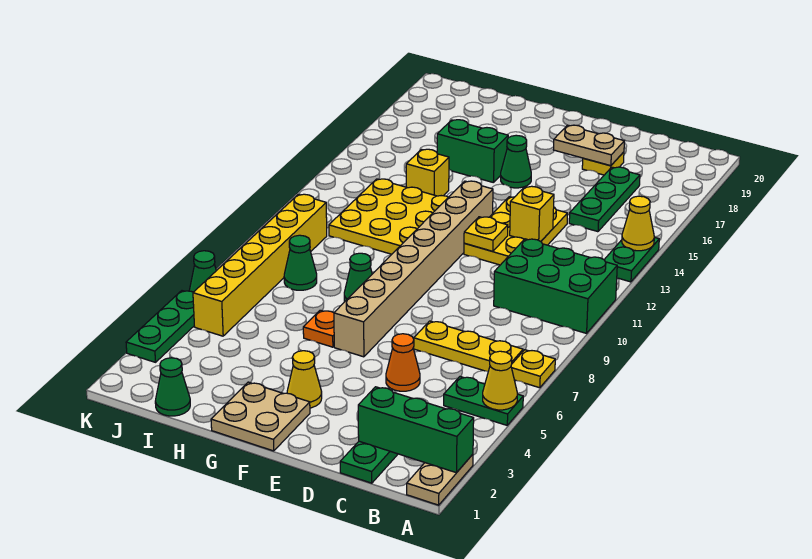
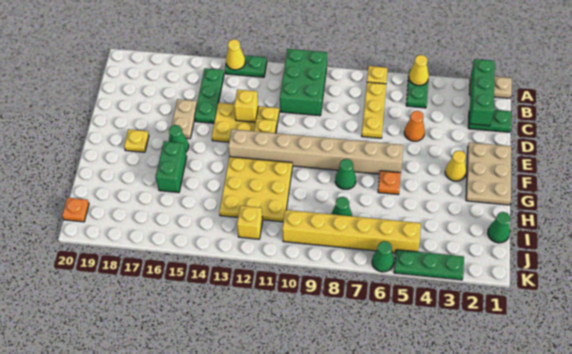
green plate C15:C17 level 1 -> green plate B15:D15 level 1
yellow plate D18 level 1 -> yellow plate F18 level 1
tan plate D18:E18 level 2 -> tan plate D16:E16 level 1
tan plate F1:G2 level 1 -> tan plate E1:G2 level 1
yellow brick H14 level 1 -> yellow brick J12 level 1
none -> orange plate J20 level 1

